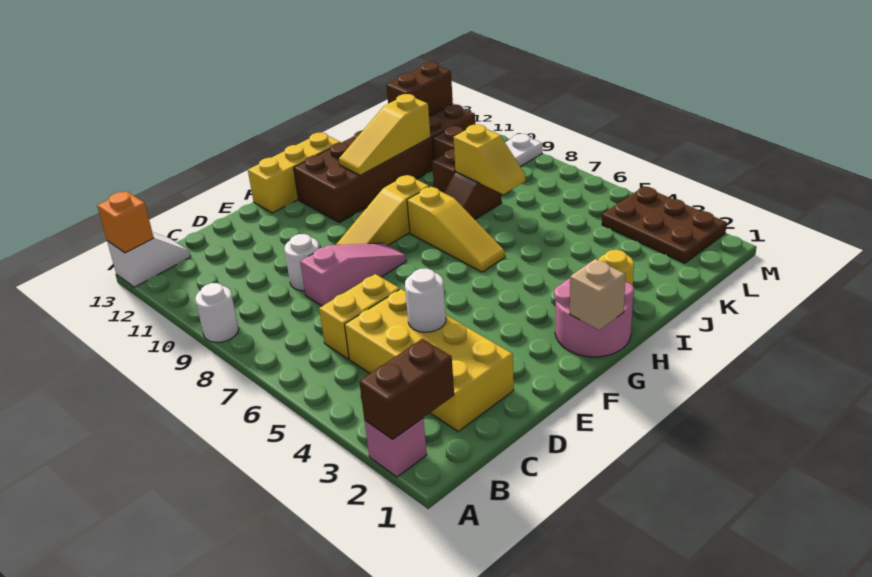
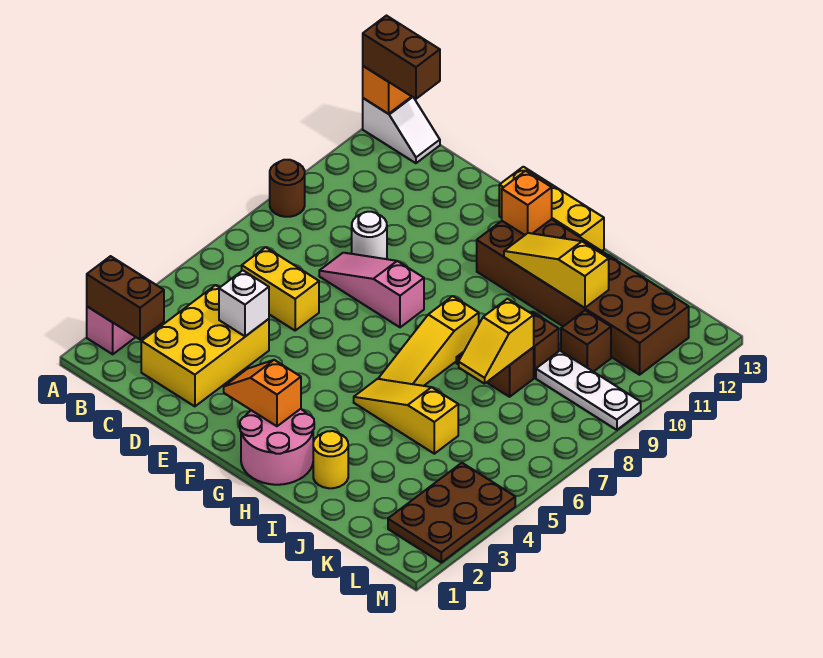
white round brick A9 level 1 -> brown round brick A9 level 1
yellow brick C2:D5 level 1 -> yellow brick C2:D4 level 1
white round brick D4 level 2 -> white brick D4 level 2
pink slope D8:F8 level 1 top D -> pink slope D8:F8 level 1 top F
none -> orange slope F2:G2 level 2 top G
yellow slope F9:H9 level 1 top H -> yellow slope H5:J5 level 1 top J
tan brick G1 level 2 -> none
none -> orange brick G12 level 2
brown brick K12:L12 level 2 -> brown brick A13:B13 level 3

